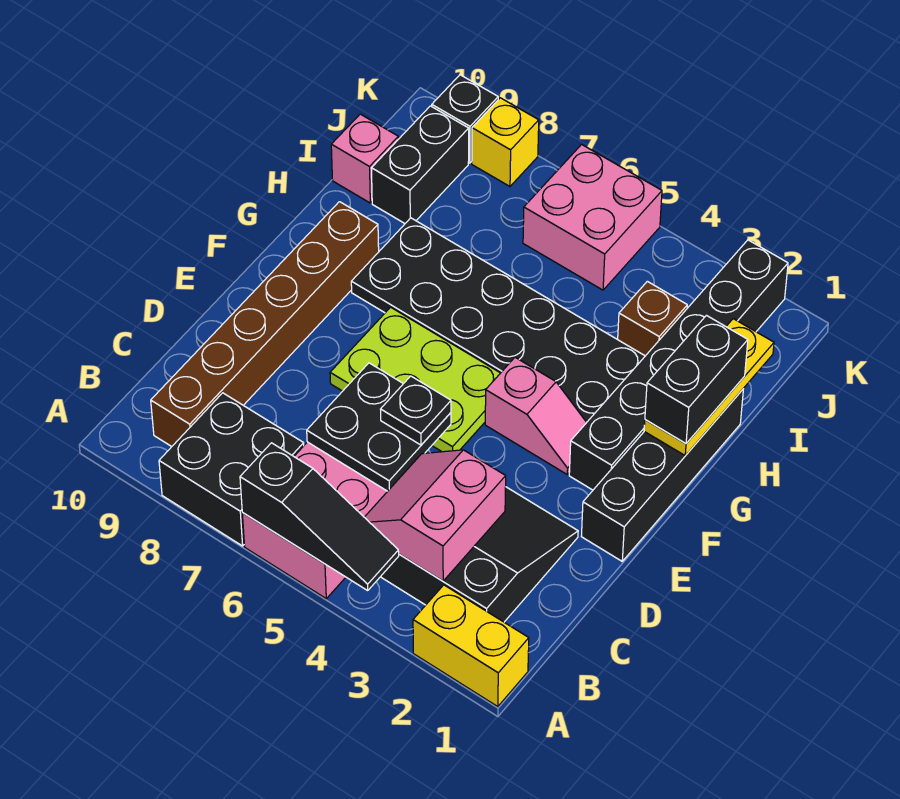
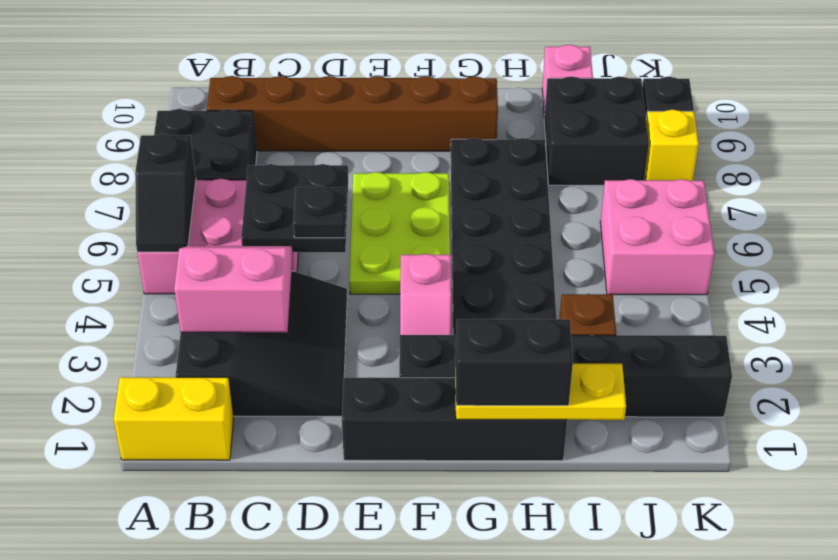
yellow brick A1:A2 level 1 -> yellow brick A1:B1 level 1
black slope A4:A6 level 2 top 6 -> black slope A5:A6 level 2 top 6
black brick I9:J9 level 1 -> black brick I8:J9 level 1

